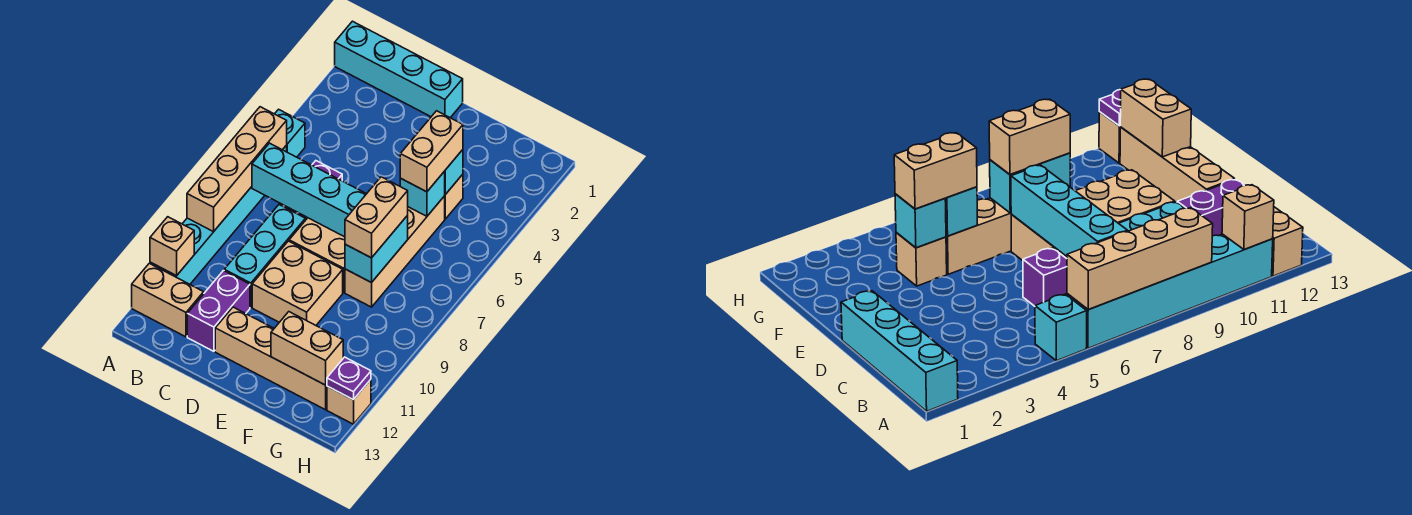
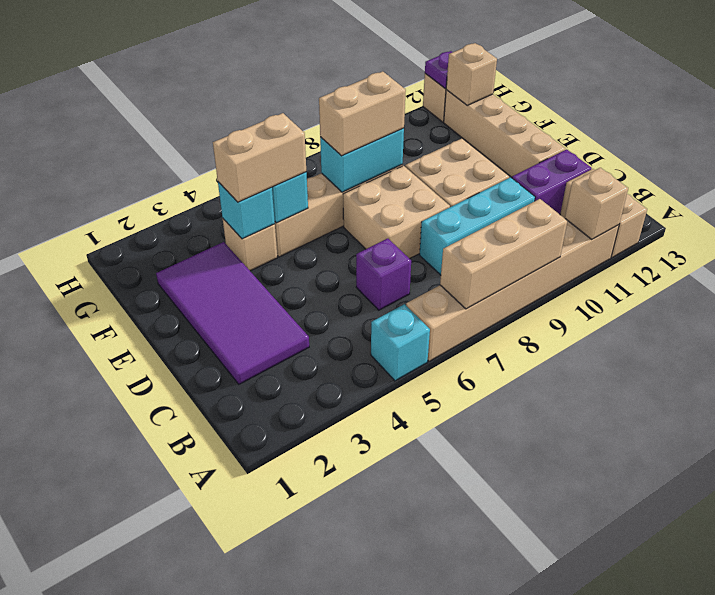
cyan brick A1:D1 level 1 -> none
cyan brick A6:A11 level 1 -> tan brick A6:A11 level 1
tan brick A6:A9 level 2 -> tan brick A7:A9 level 2
cyan brick B7:E7 level 2 -> none
none -> purple tile C2:F3 level 1
tan brick F12:G12 level 2 -> tan brick G12 level 2

